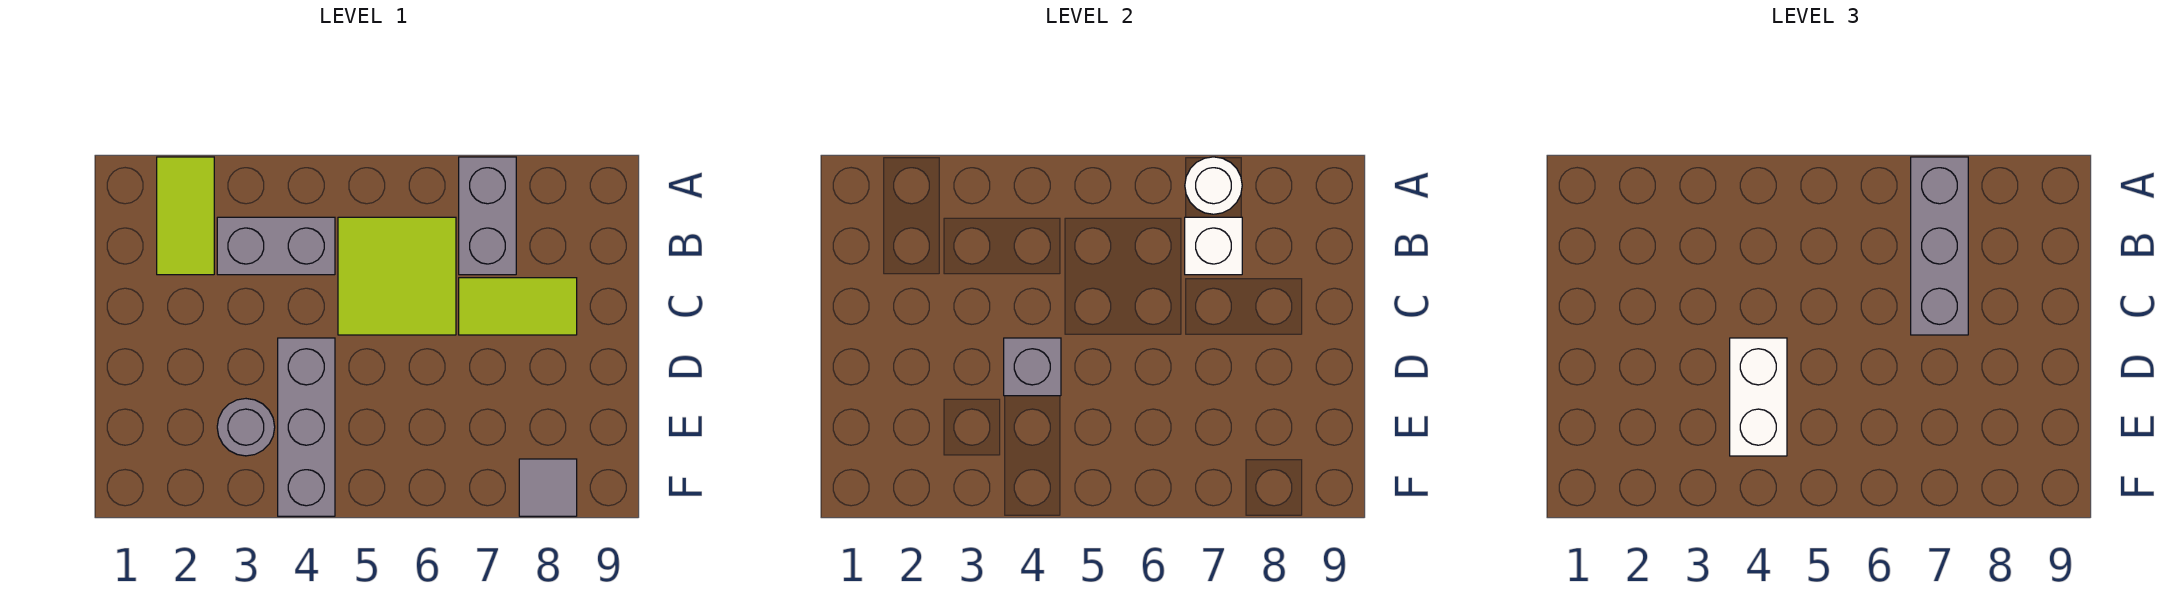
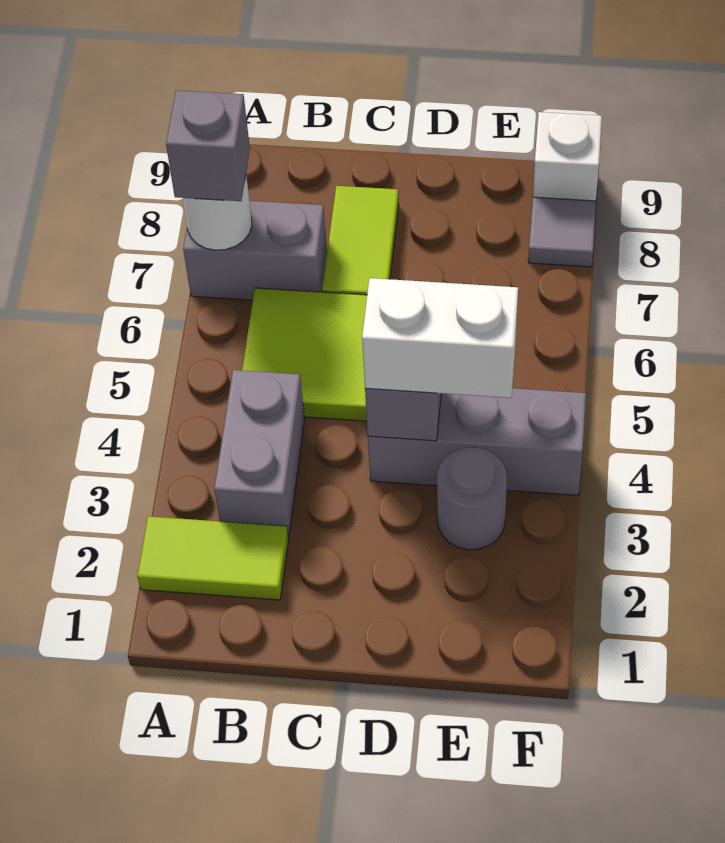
grey brick A7:C7 level 3 -> grey brick A7 level 3
white brick B7 level 2 -> white brick F9 level 1

